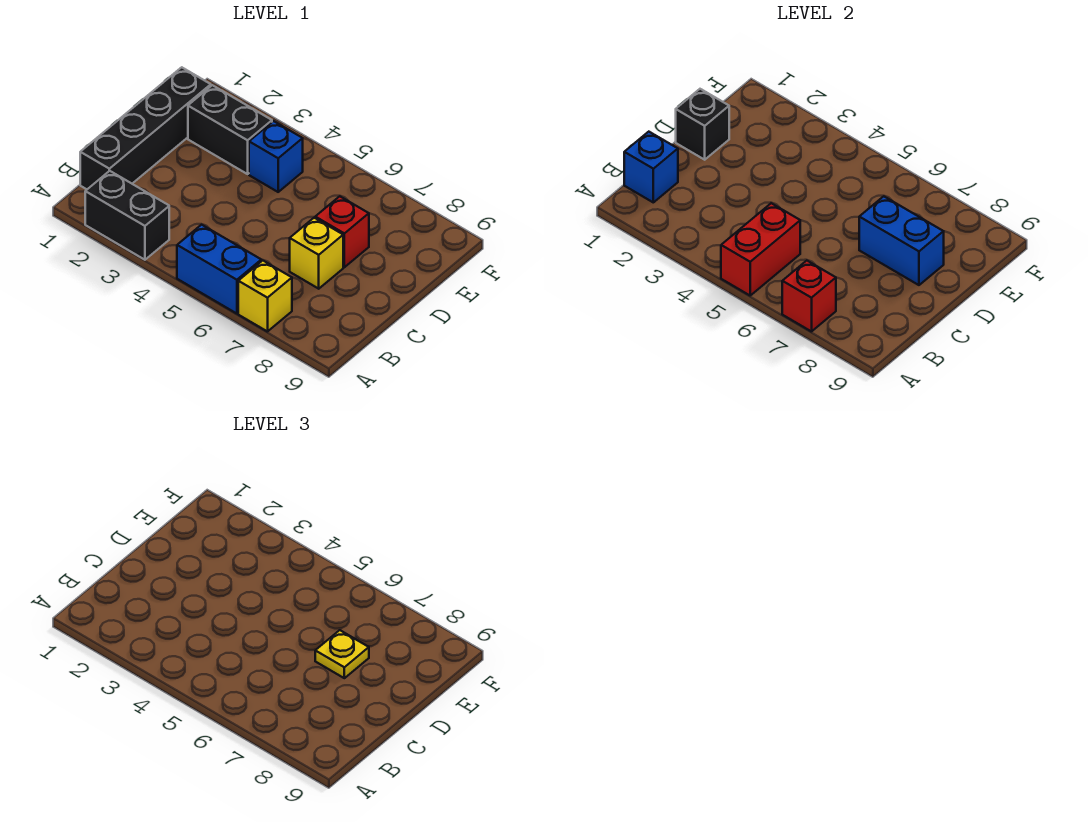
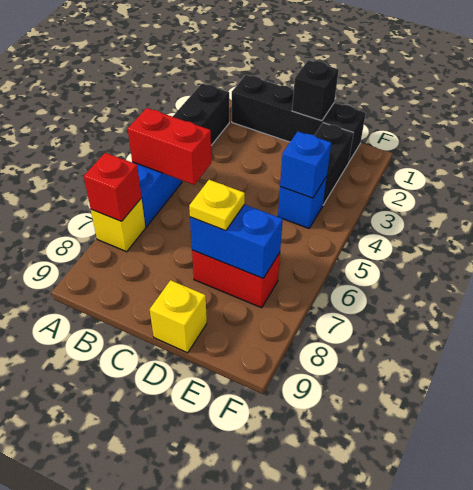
blue brick B1 level 2 -> blue brick E4 level 2
yellow brick C7 level 1 -> yellow brick D9 level 1
red brick D7 level 1 -> red brick D7:E7 level 1
blue brick D7:D8 level 2 -> blue brick D7:E7 level 2

